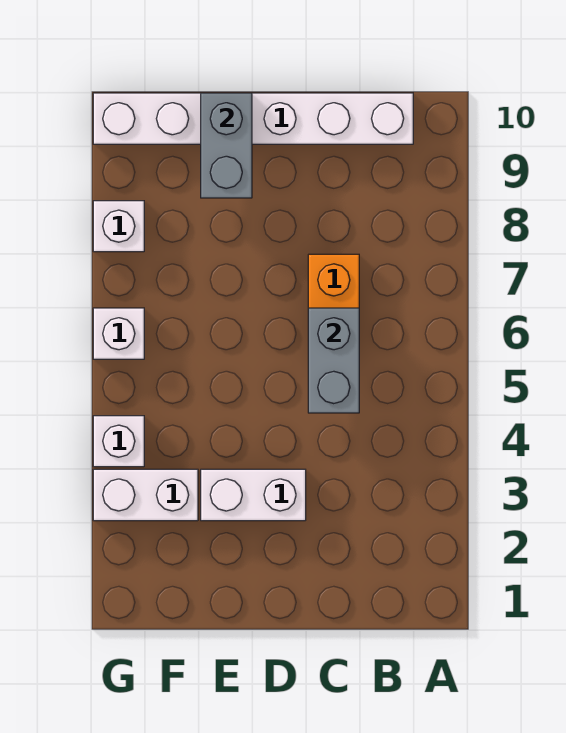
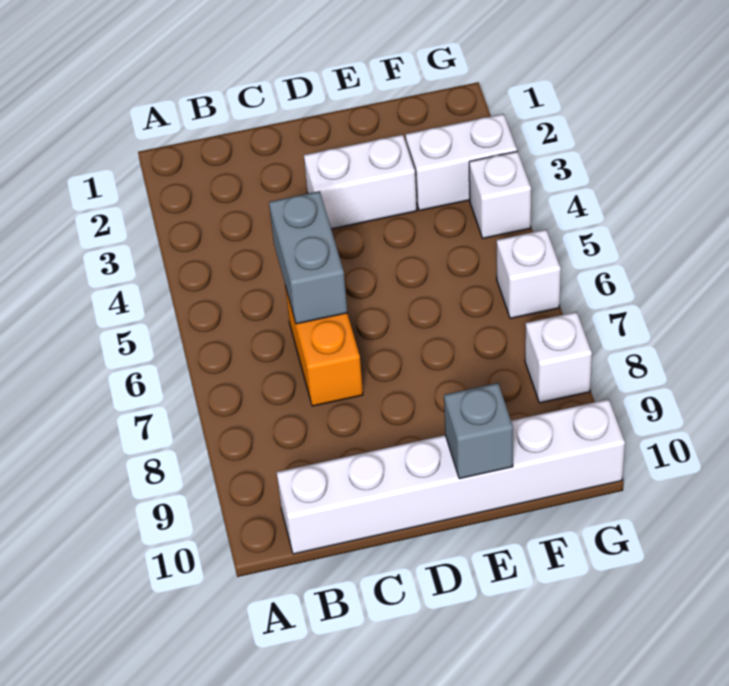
grey brick E9:E10 level 2 -> grey brick E10 level 2

